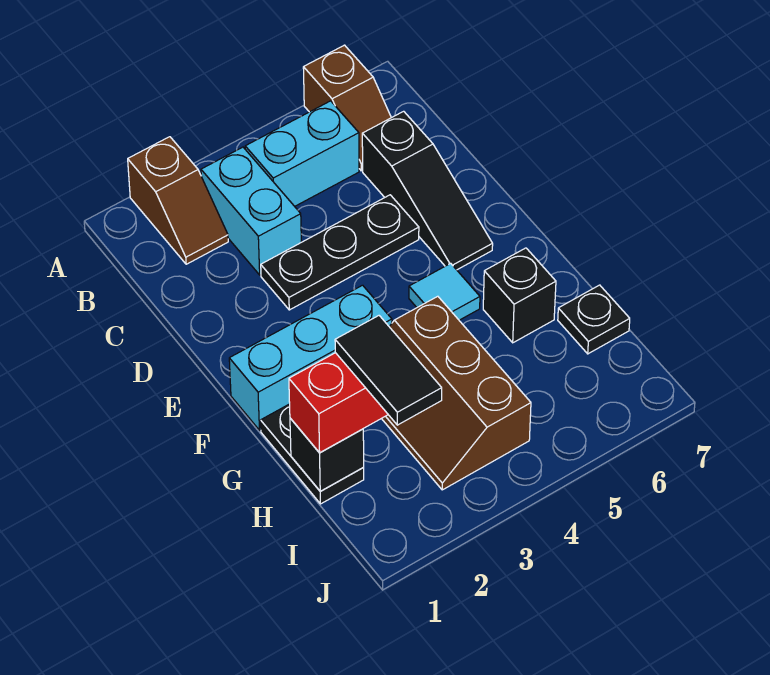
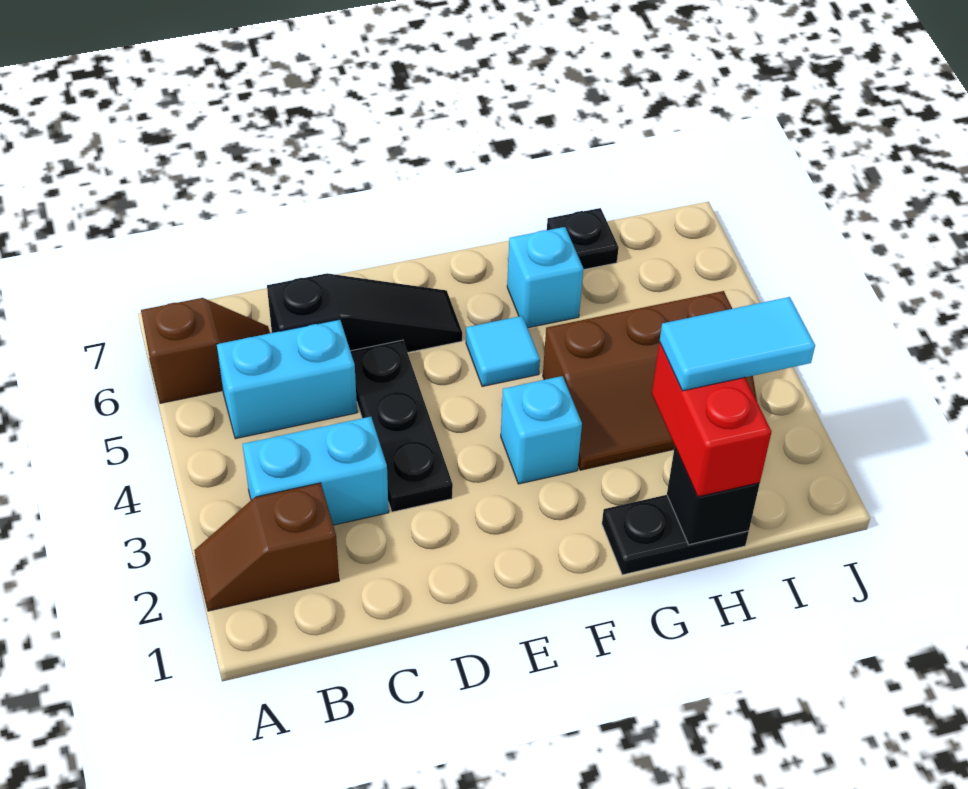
brown slope A2:B2 level 1 top A -> brown slope A2:B2 level 1 top B
cyan brick B4:B5 level 1 -> cyan brick B5:C5 level 1
cyan brick F1:F3 level 1 -> cyan brick F3 level 1
black brick G6 level 1 -> cyan brick G6 level 1
black tile H2:I2 level 4 -> cyan tile H2:I2 level 4

